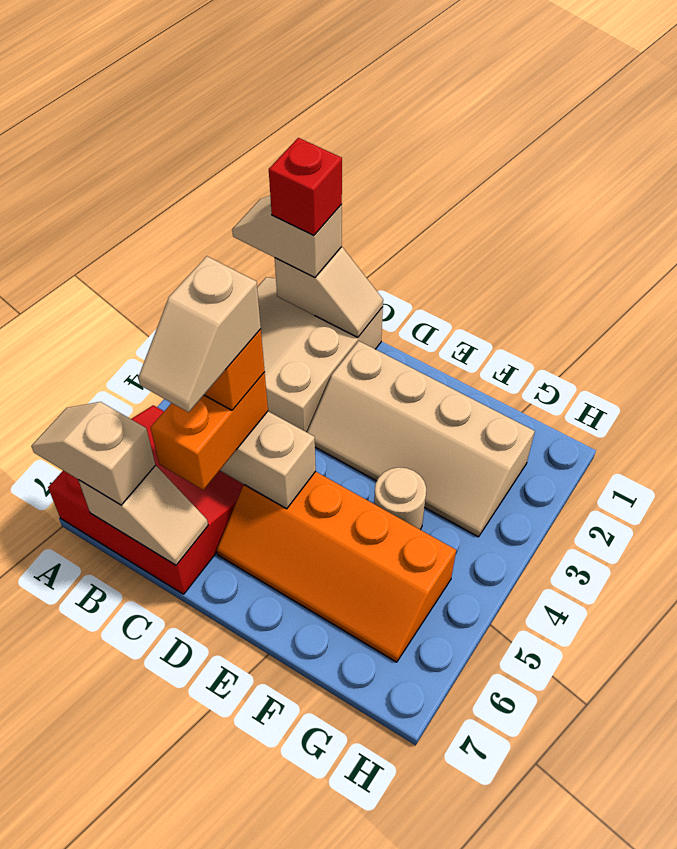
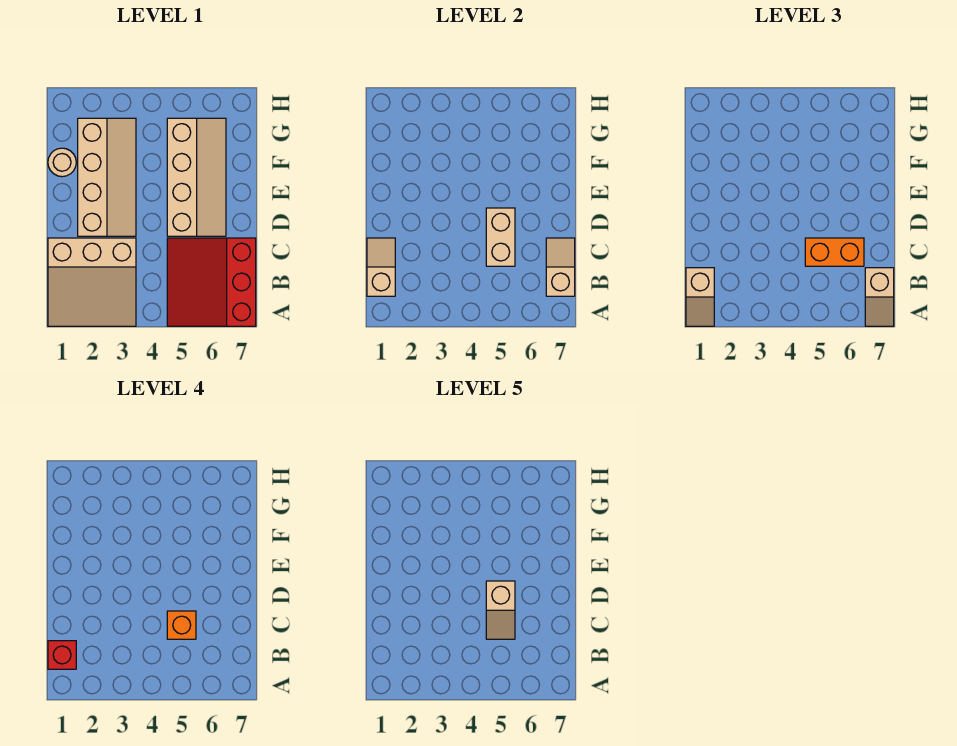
tan slope C5:C6 level 5 top 5 -> tan slope C5:D5 level 5 top D
orange slope D5:G6 level 1 top 5 -> tan slope D5:G6 level 1 top 5
tan round brick F4 level 1 -> tan round brick F1 level 1

